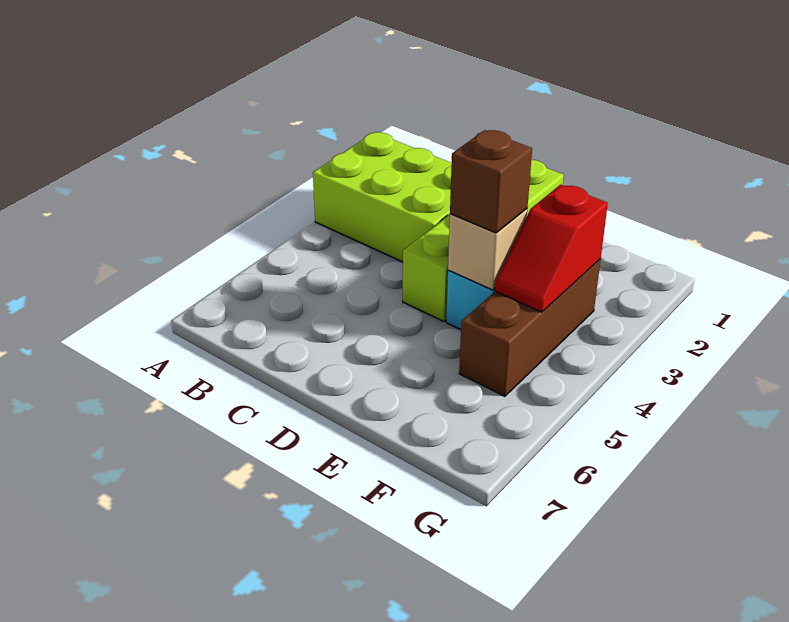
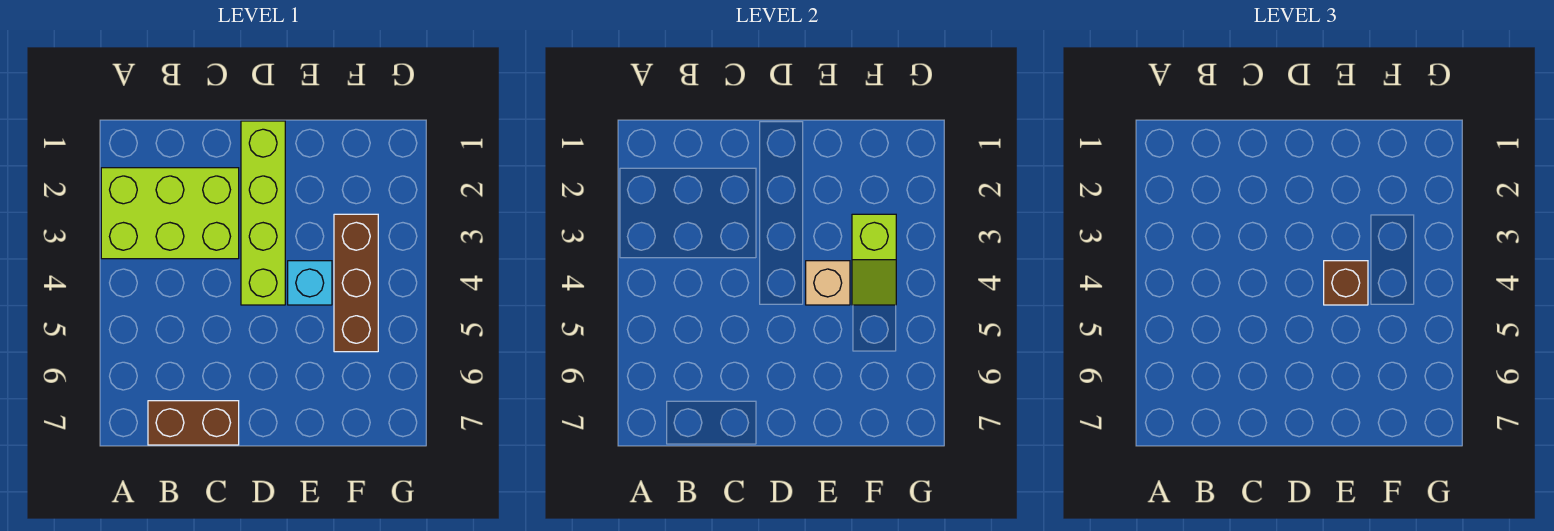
none -> brown brick B7:C7 level 1
red slope F3:F4 level 2 top 3 -> lime slope F3:F4 level 2 top 3

